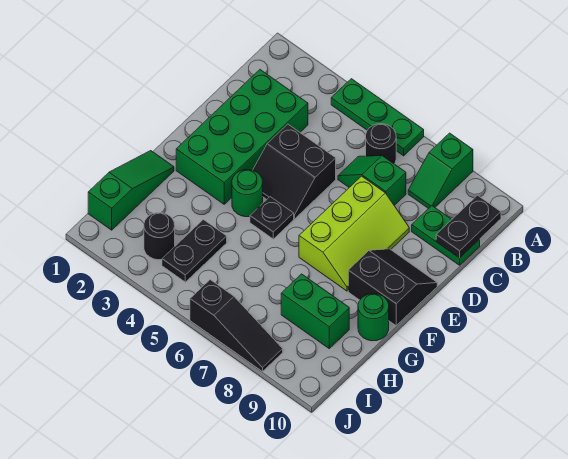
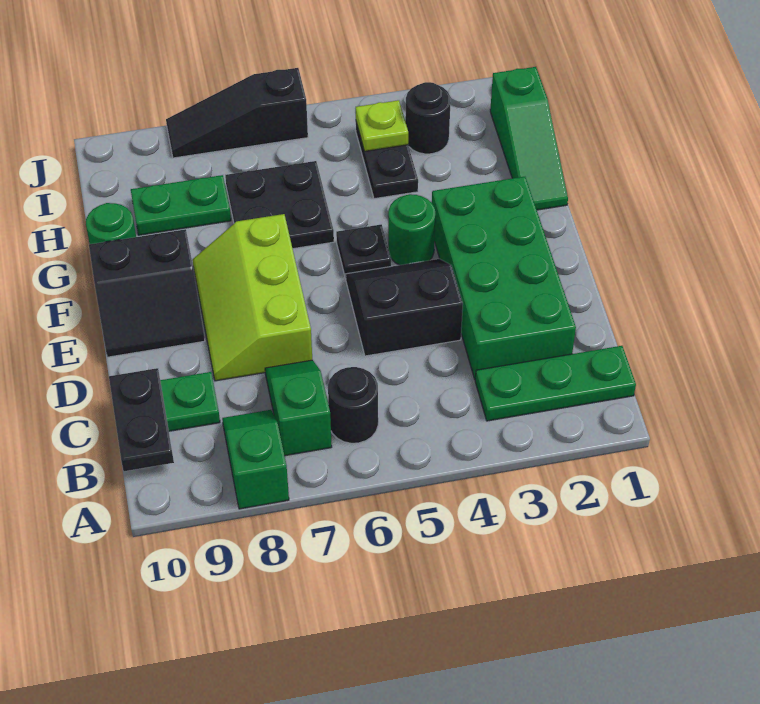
green plate A4:A6 level 1 -> green plate B1:B3 level 1
green slope C6:C7 level 1 top 7 -> green slope B7:C7 level 1 top B
none -> black plate G6:H7 level 1
green brick H8:H9 level 1 -> green plate H8:H9 level 1
none -> lime plate I4 level 2

